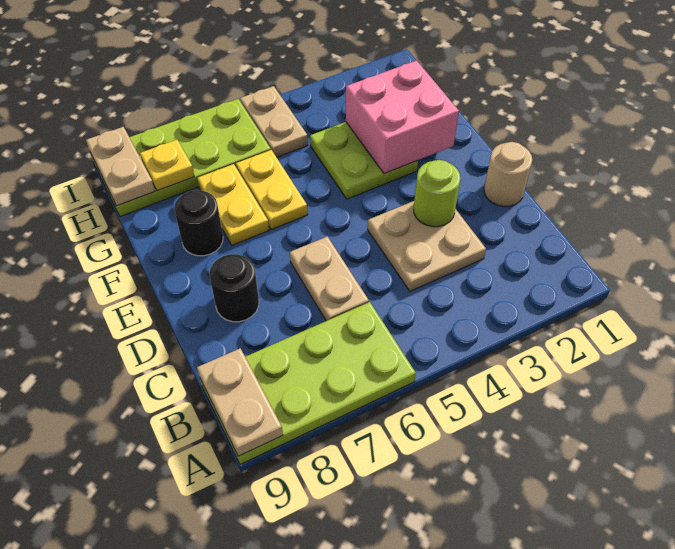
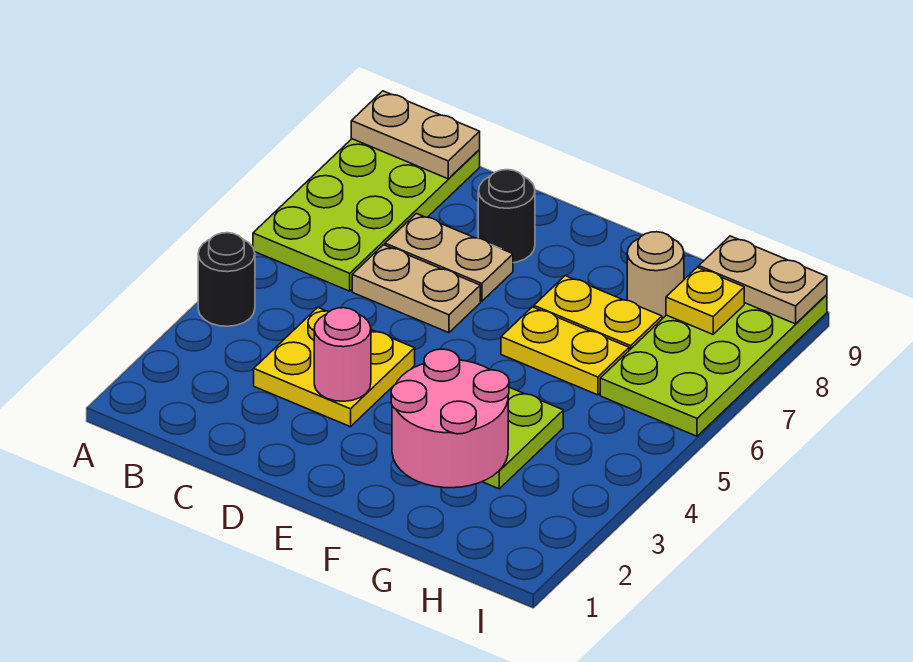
tan plate C3:D4 level 1 -> yellow plate C3:D4 level 1
tan round brick D1 level 1 -> tan round brick G8 level 1
lime round brick D3 level 2 -> pink round brick D3 level 2
pink brick F2:G3 level 2 -> pink round brick F2:G3 level 2
black round brick F8 level 1 -> black round brick A4 level 1
tan plate H5:I5 level 1 -> tan plate C7:D7 level 1

